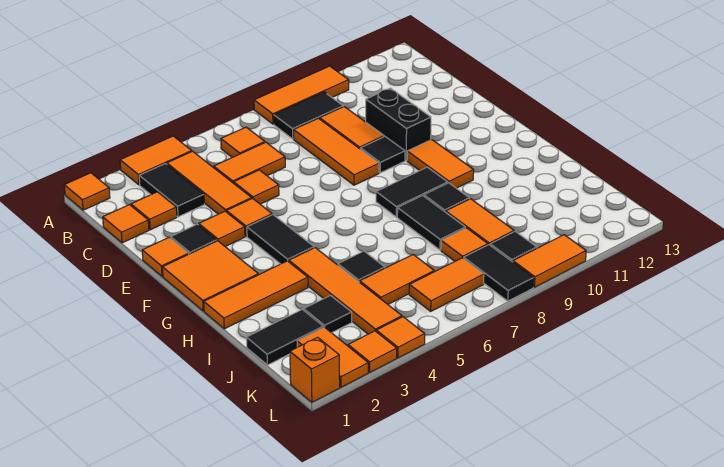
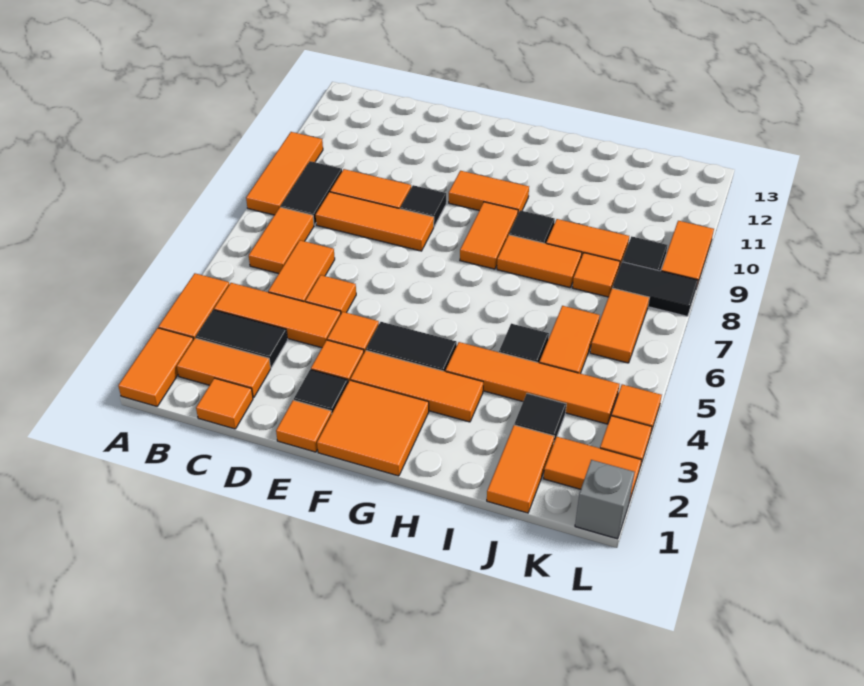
orange tile A1 level 1 -> orange tile A1:A2 level 1
orange tile B6 level 1 -> orange tile B6:B7 level 1
orange tile C2 level 1 -> orange tile B2:C2 level 1
black brick D10:E10 level 1 -> none
black tile G8:G9 level 1 -> orange tile G8:G9 level 1
orange tile H1:H3 level 1 -> orange tile F3:H3 level 1
black tile H8:I8 level 1 -> orange tile H8:I8 level 1
black tile J1:J2 level 1 -> orange tile J1:J2 level 1
orange brick L1 level 1 -> grey brick L1 level 1

